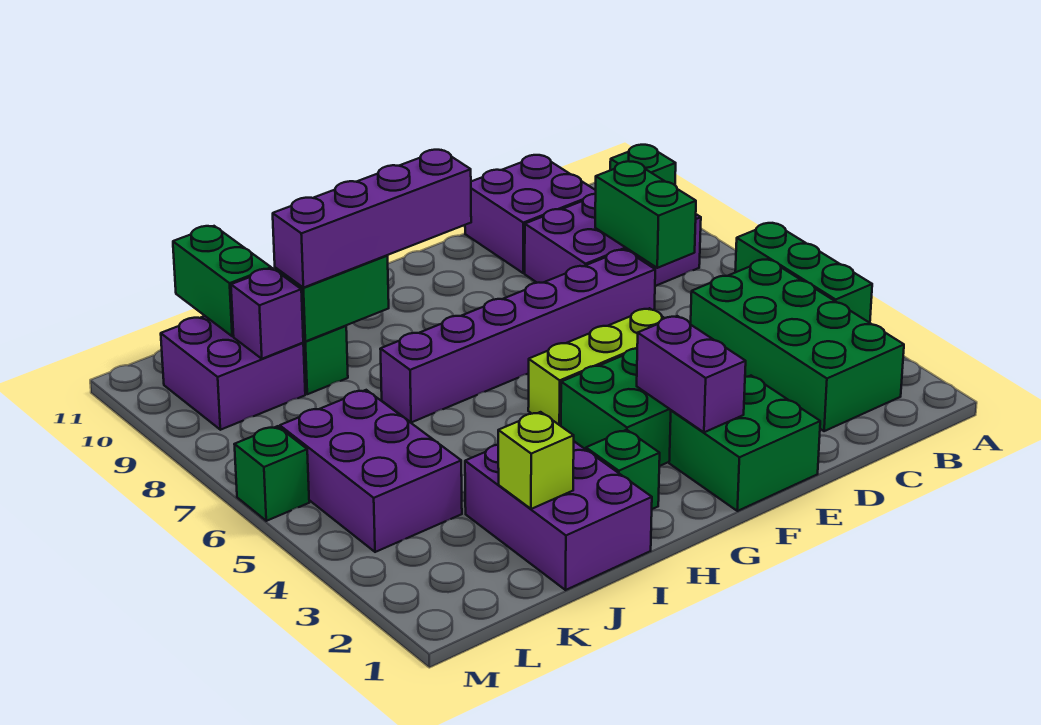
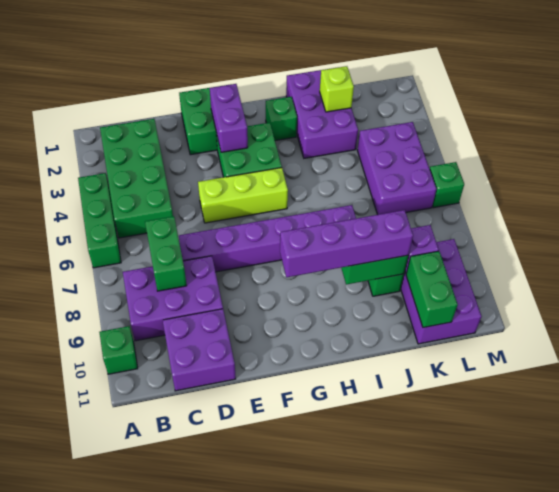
purple brick K9:L10 level 1 -> purple brick K9:L11 level 1

